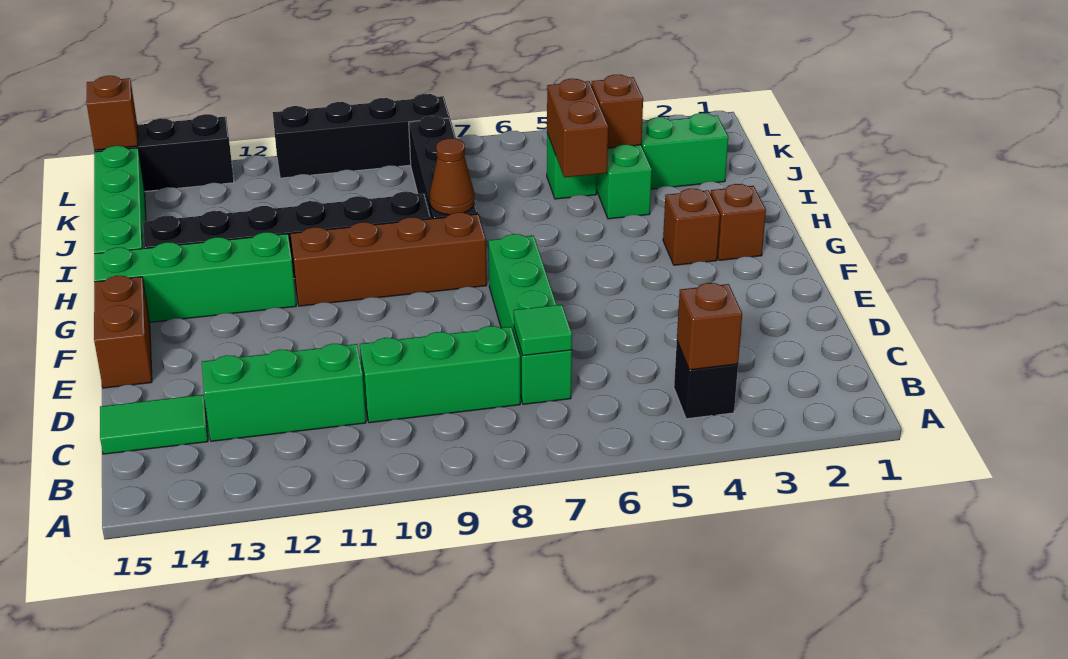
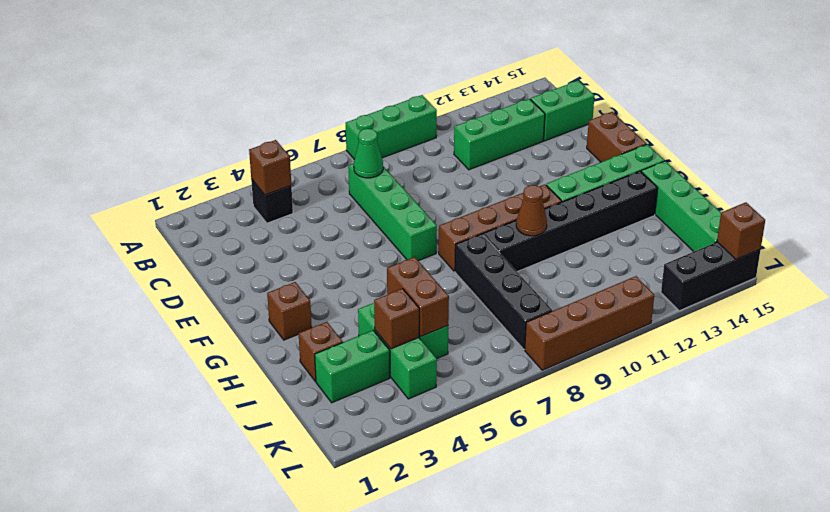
green tile C7 level 2 -> green cone C7 level 2
green brick C8:C10 level 1 -> green brick A8:A10 level 1
green tile C14:C15 level 1 -> green brick C14:C15 level 1
brown brick G3 level 1 -> brown brick I2 level 1
brown cone H8 level 2 -> brown cone H10 level 2
black brick L8:L11 level 1 -> brown brick L8:L11 level 1

